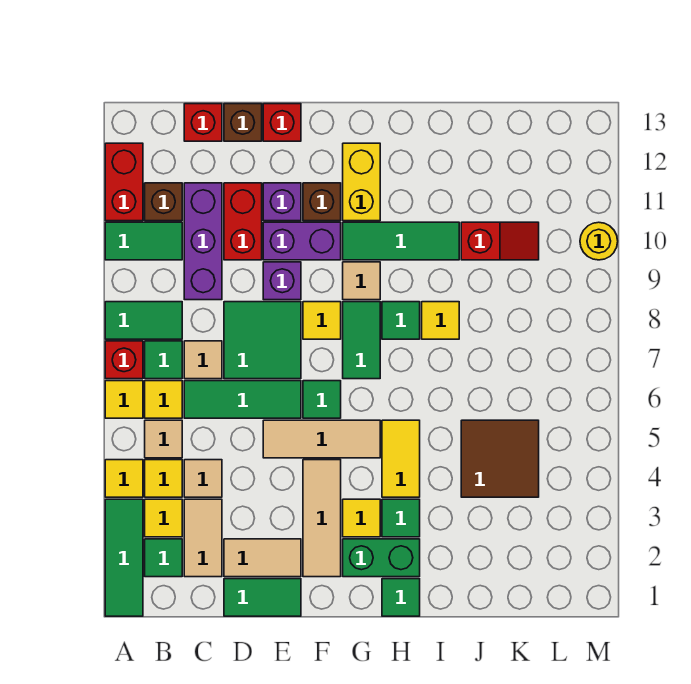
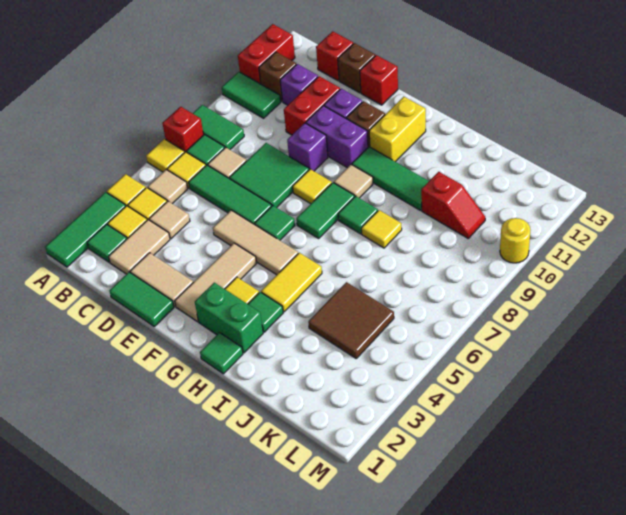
purple brick C9:C11 level 1 -> purple brick C11 level 1

